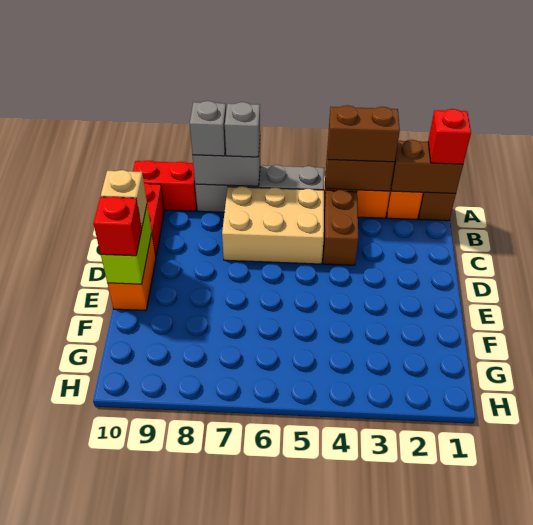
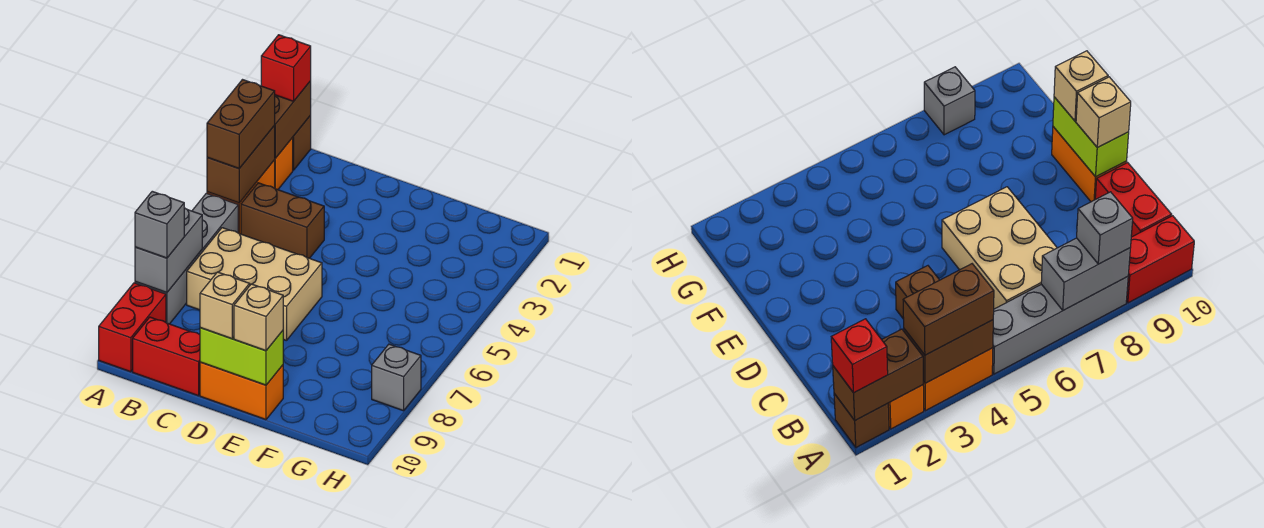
grey brick A7 level 3 -> grey brick H8 level 1
tan brick B5:C7 level 1 -> tan brick B6:D7 level 1
red brick E10 level 3 -> tan brick E10 level 3

